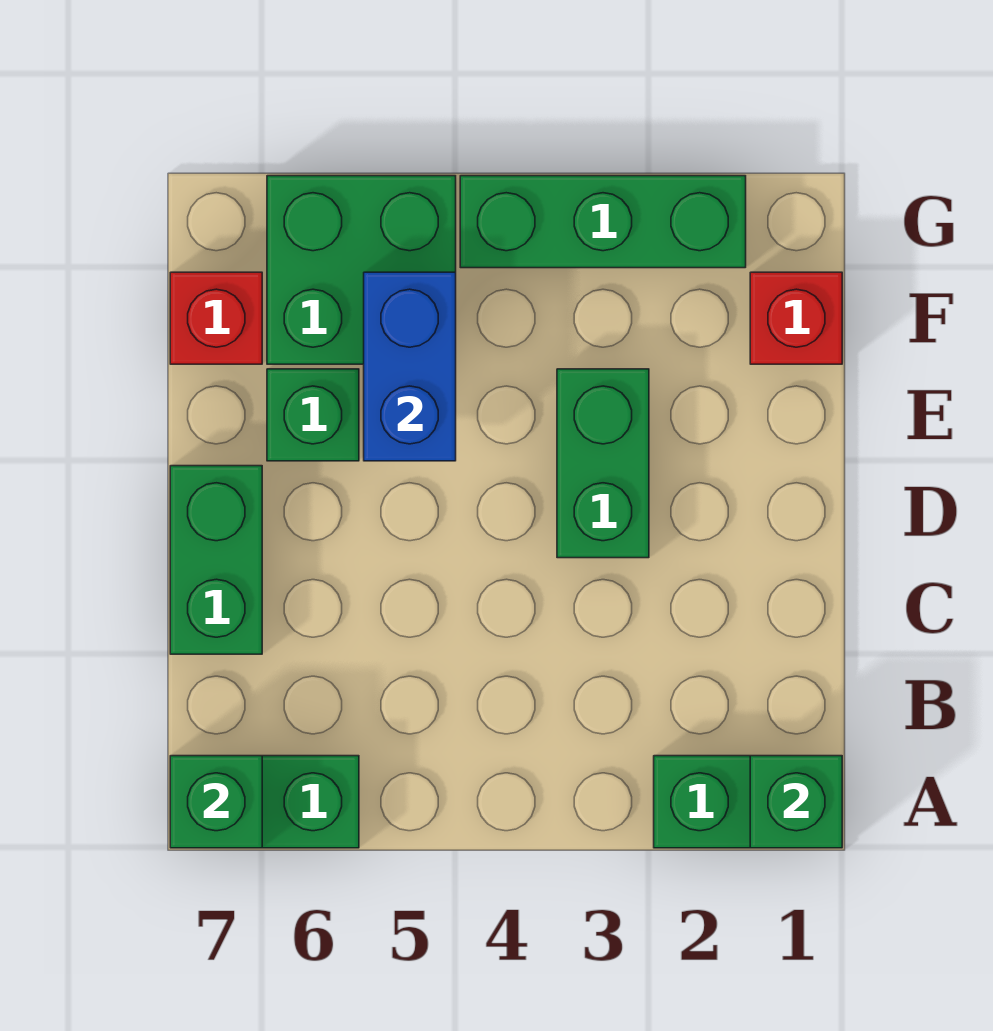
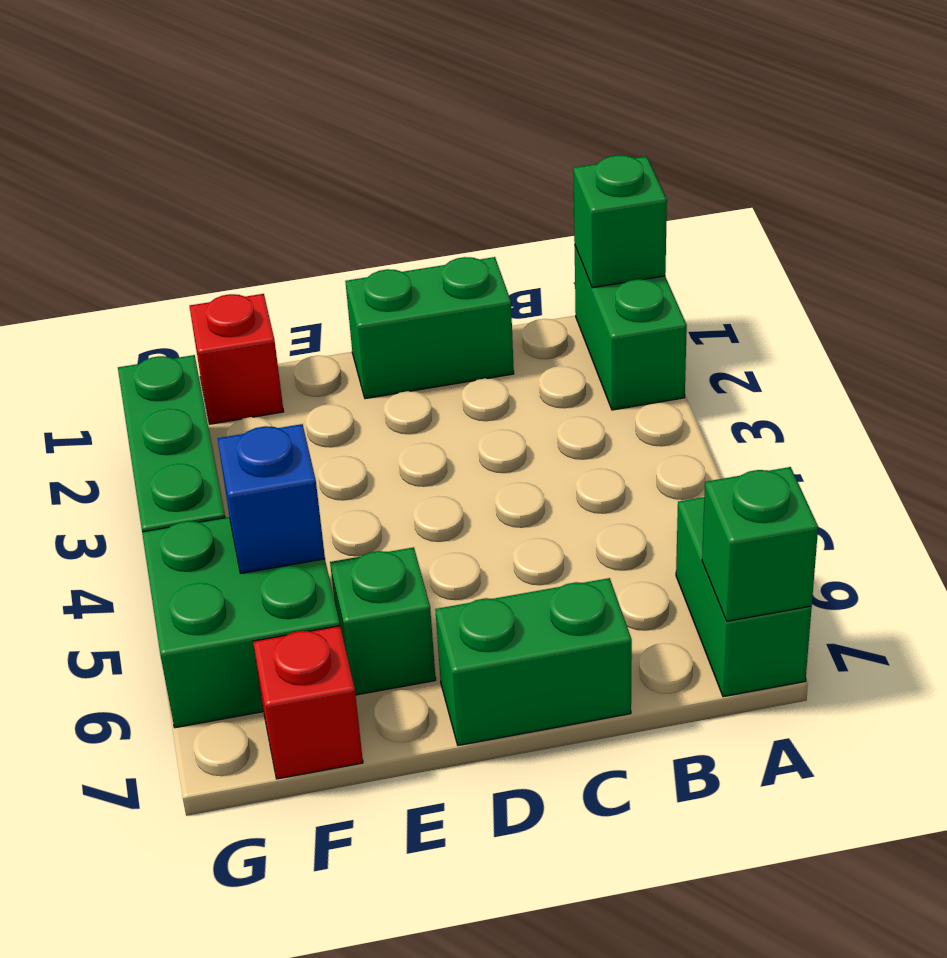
green brick D3:E3 level 1 -> green brick C1:D1 level 1
blue brick E5:F5 level 2 -> blue brick F5 level 2

